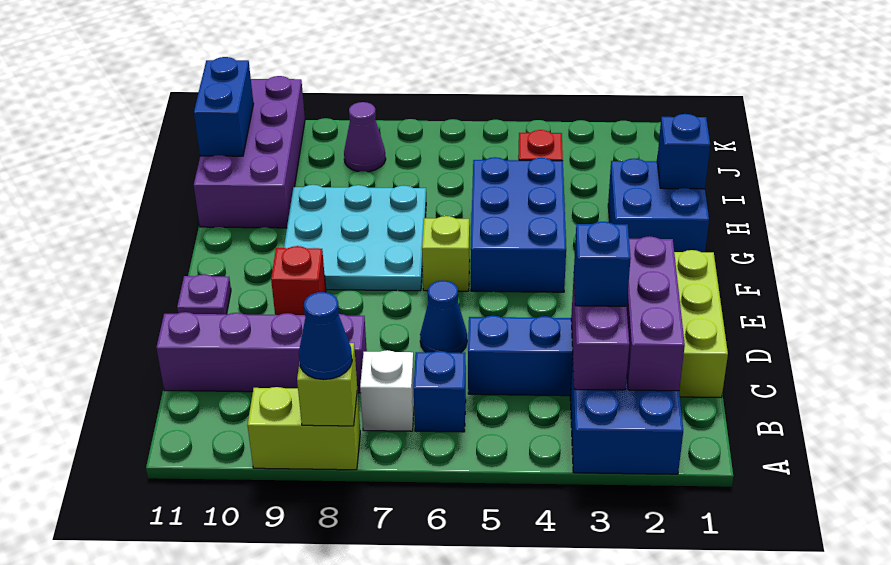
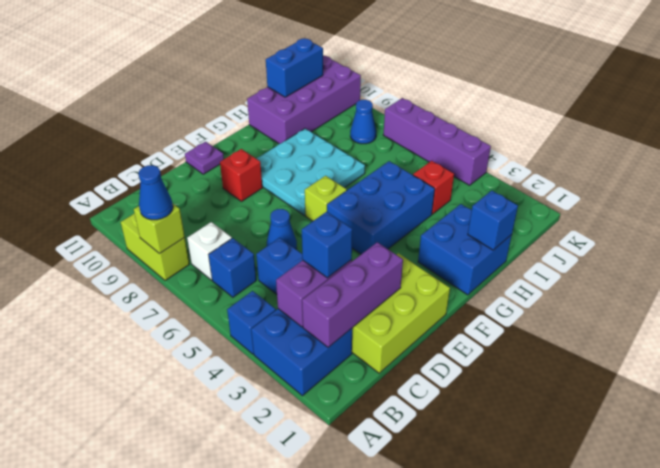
none -> blue brick A4 level 1
purple brick C8:C11 level 1 -> purple brick K4:K7 level 1
purple cone J8 level 1 -> blue cone J8 level 1

